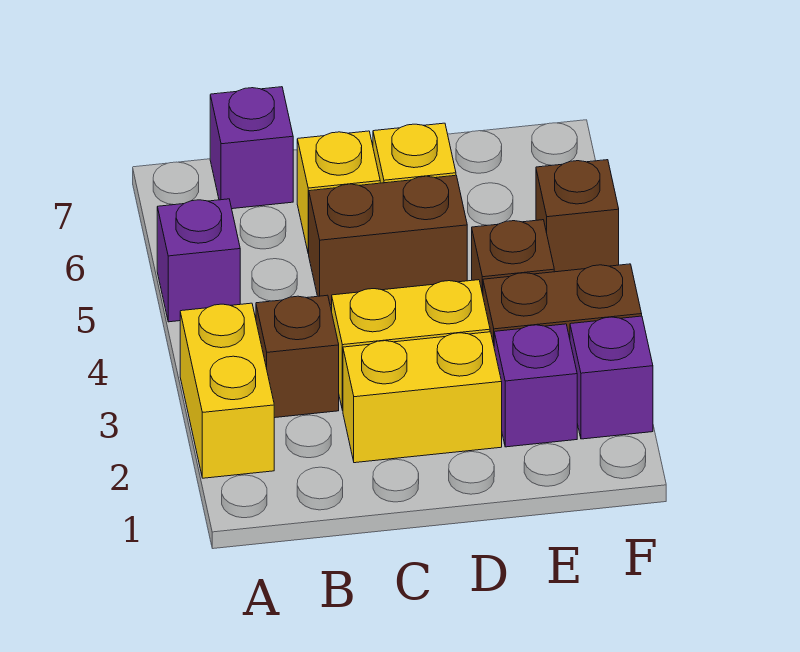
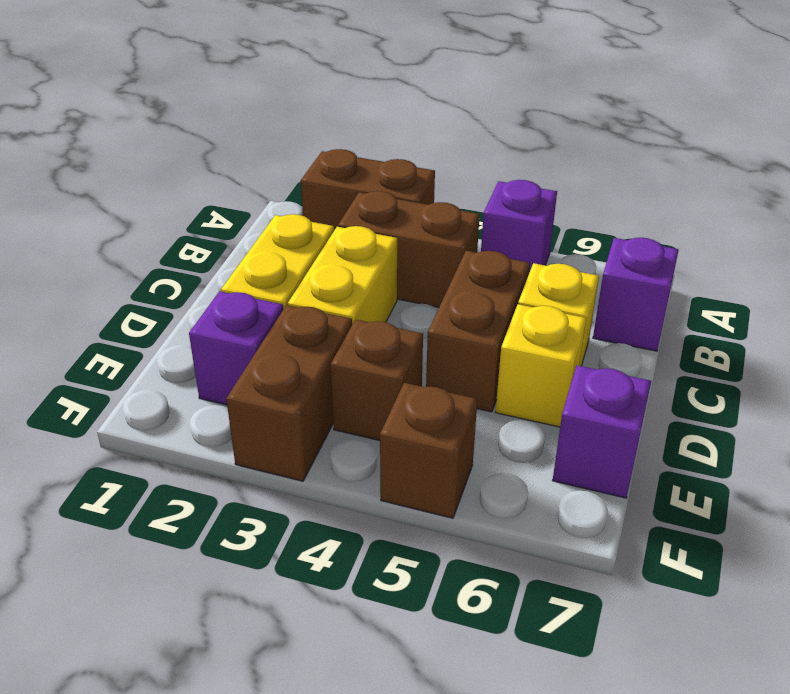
yellow brick A2:A3 level 1 -> brown brick A2:A3 level 1
brown brick B3 level 1 -> brown brick B3:B4 level 1
purple brick F2 level 1 -> purple brick E7 level 1

